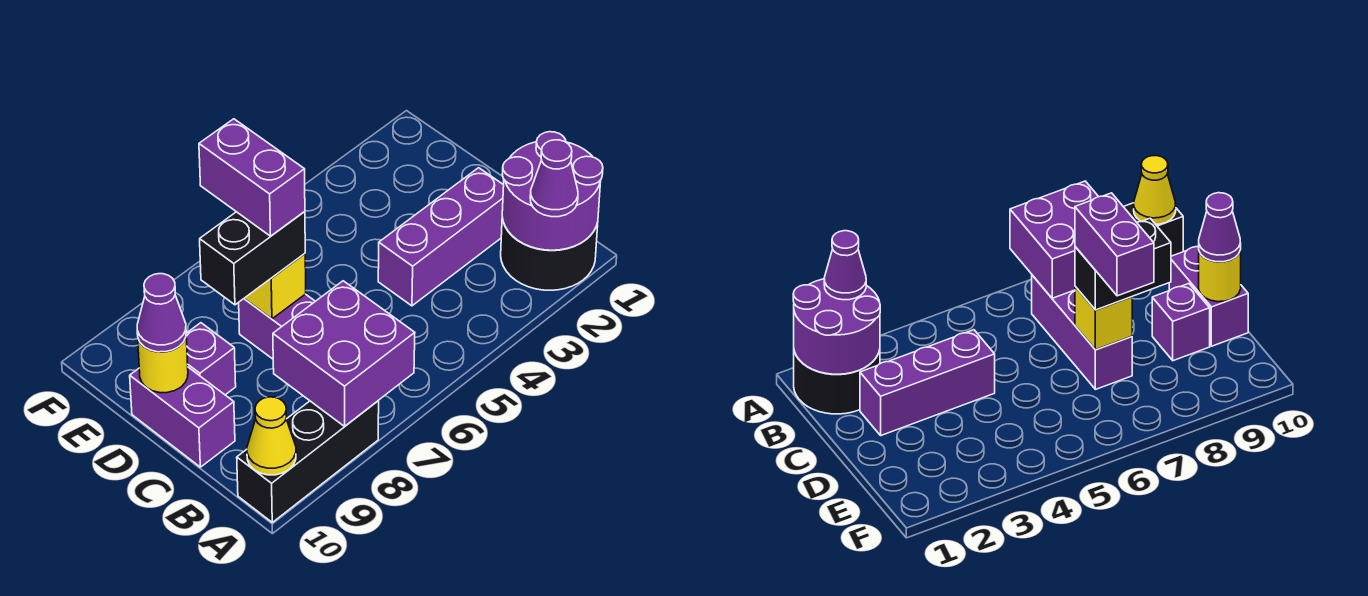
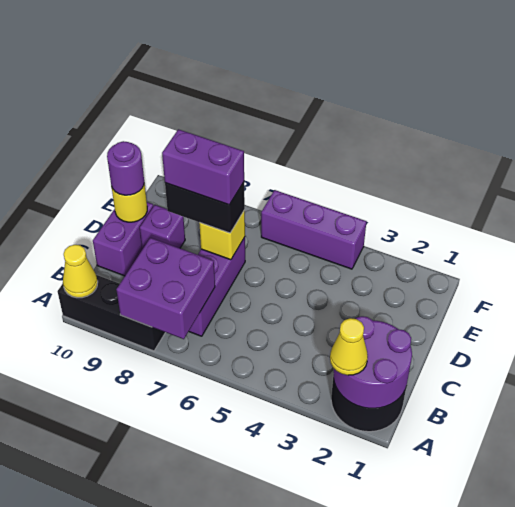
purple cone A2 level 3 -> yellow cone A2 level 3
purple brick C2:C4 level 1 -> purple brick F4:F6 level 1
purple brick D7:E7 level 4 -> purple brick D7:D8 level 4
purple cone D10 level 3 -> purple round brick D10 level 3

